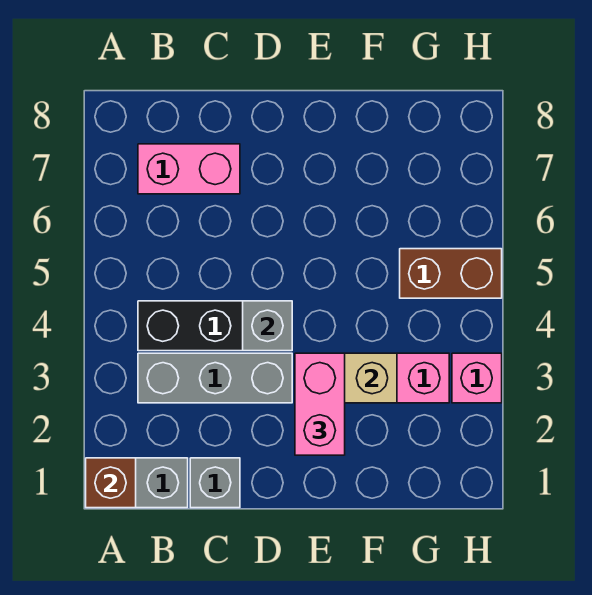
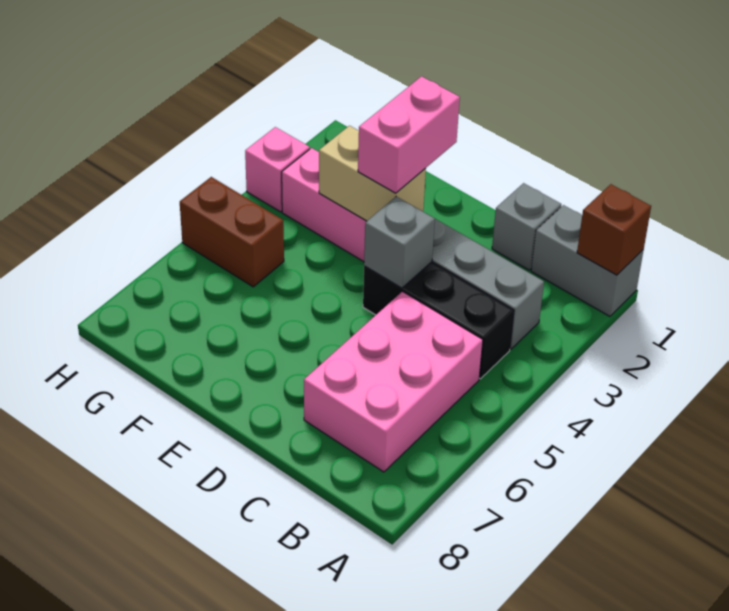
pink brick B7:C7 level 1 -> pink brick B5:C7 level 1

